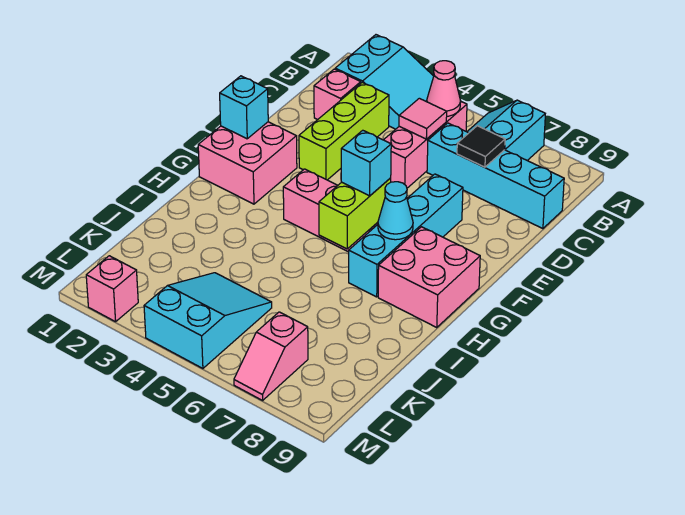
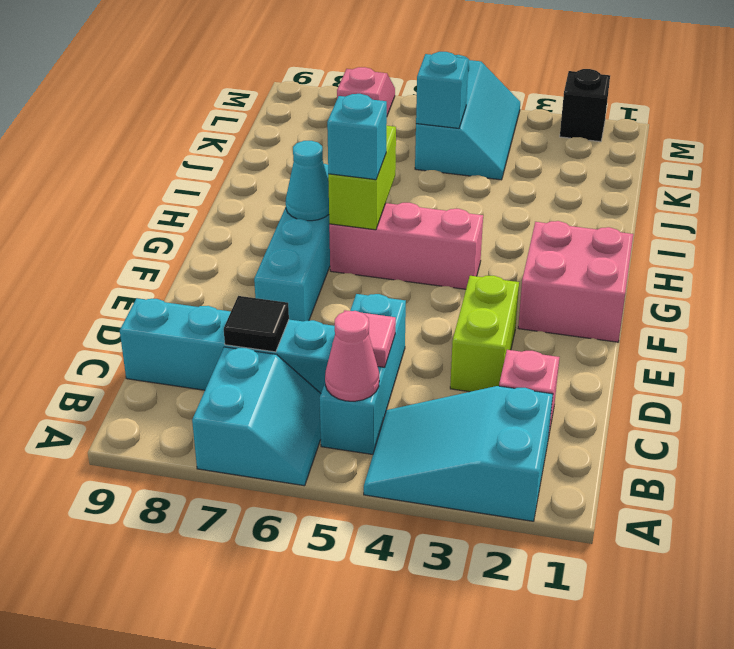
pink brick B5:D5 level 1 -> cyan brick B5:D5 level 1
lime brick C3:E3 level 1 -> lime brick D3:E3 level 1
cyan brick F1 level 2 -> cyan brick K5 level 2
pink brick G8:H9 level 1 -> none
cyan slope K4:M5 level 1 top M -> cyan slope K4:M5 level 1 top 5
pink brick M2 level 1 -> black brick M2 level 1

